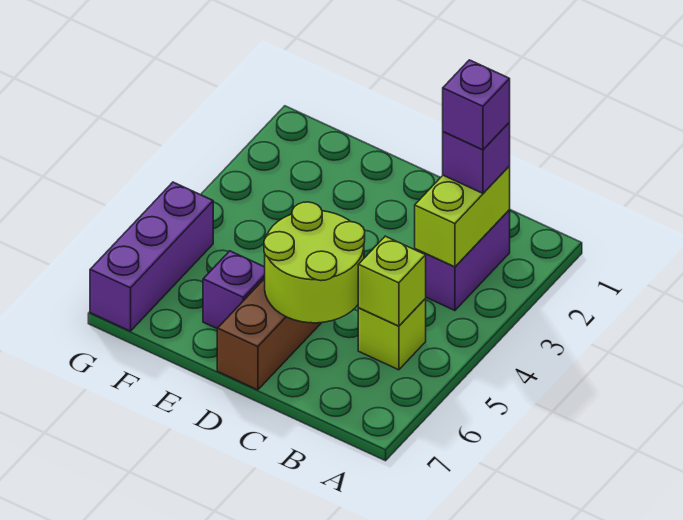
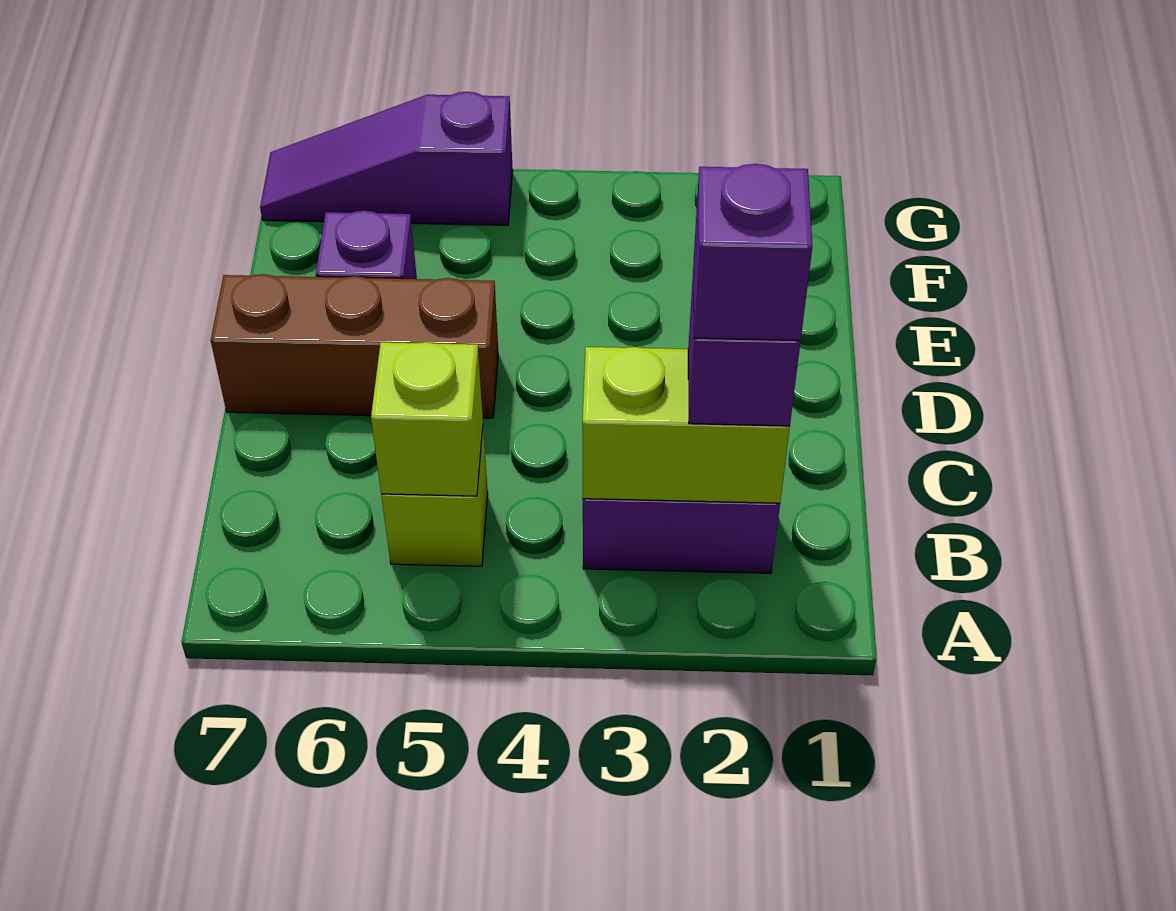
lime round brick C5:D6 level 2 -> none
purple brick G5:G7 level 1 -> purple slope G5:G7 level 1 top 5

